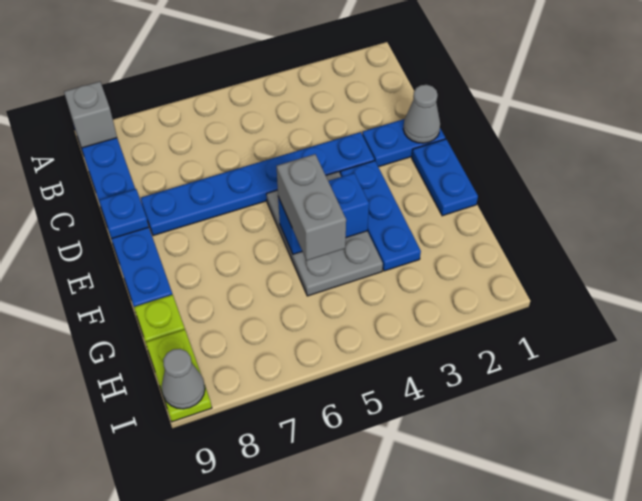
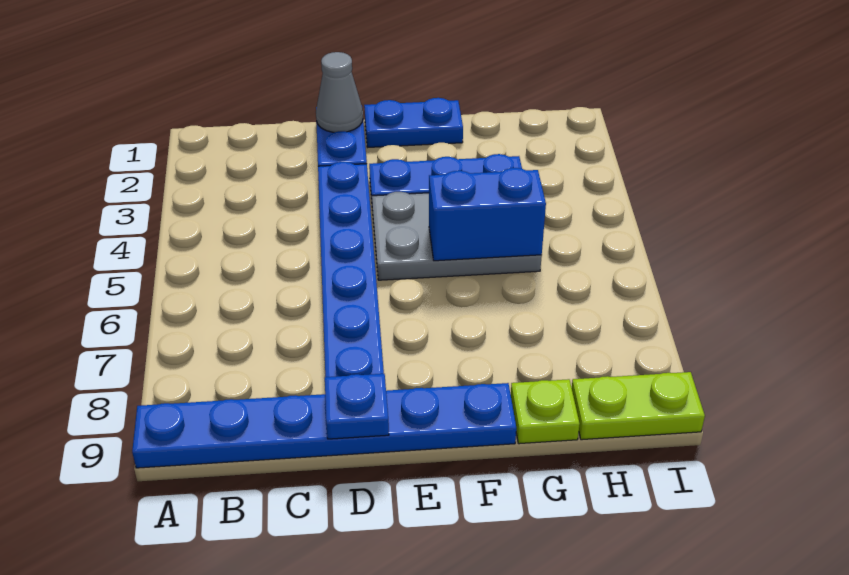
grey brick A9 level 2 -> none
blue brick F4:F5 level 2 -> blue brick F5:G5 level 2
grey brick F5:G5 level 3 -> none
grey cone I9 level 2 -> none

